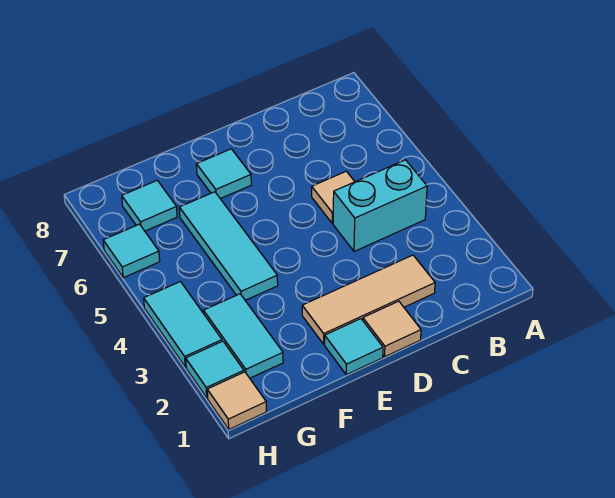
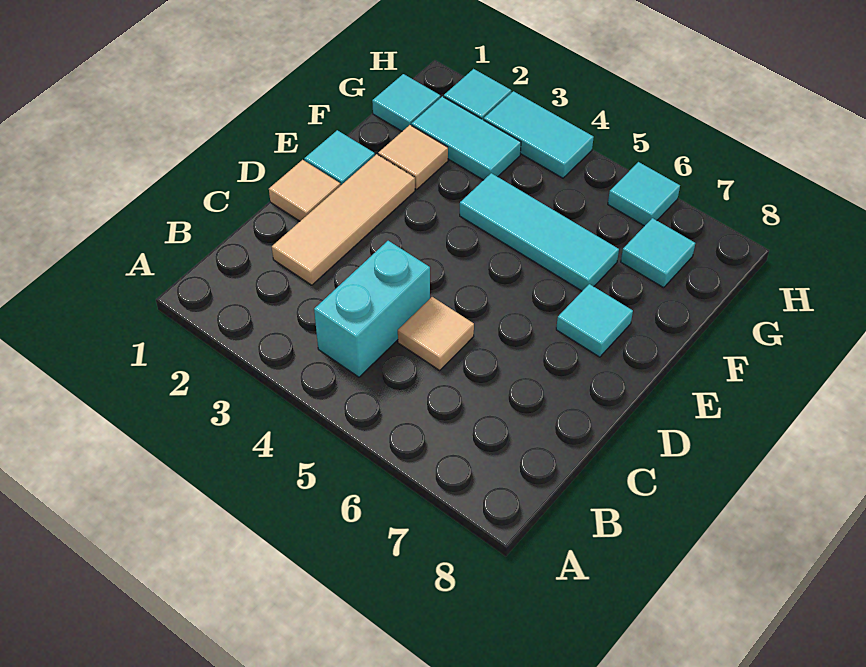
none -> cyan tile G1 level 1
tan tile H1 level 1 -> tan tile F2 level 1

